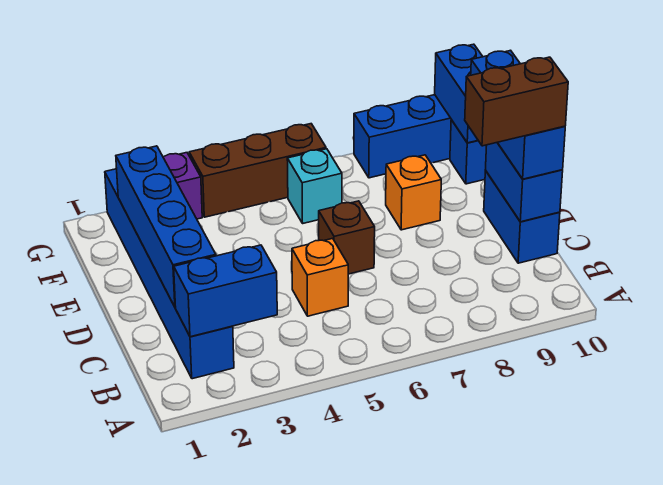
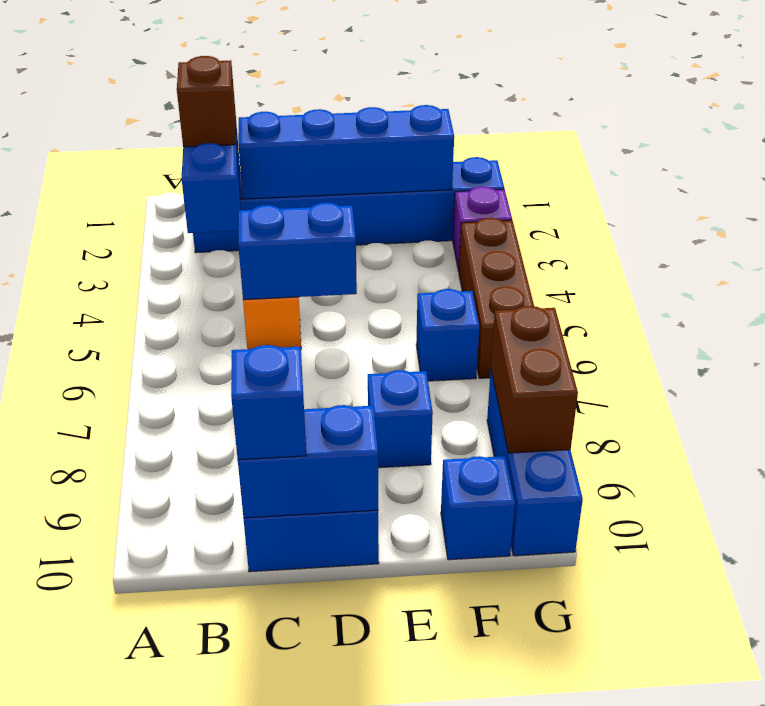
brown brick C9:C10 level 4 -> brown brick G8:G9 level 2
blue brick C10:E10 level 3 -> blue brick C10 level 3
brown brick D6 level 1 -> brown brick B2 level 3
orange brick E8 level 1 -> blue brick E8 level 1
cyan brick F6 level 1 -> blue brick F6 level 1
blue brick F10:G10 level 2 -> blue brick C5:D5 level 2

